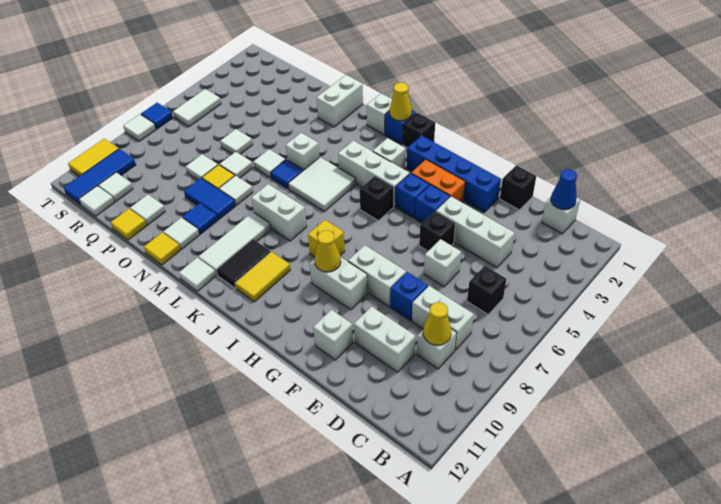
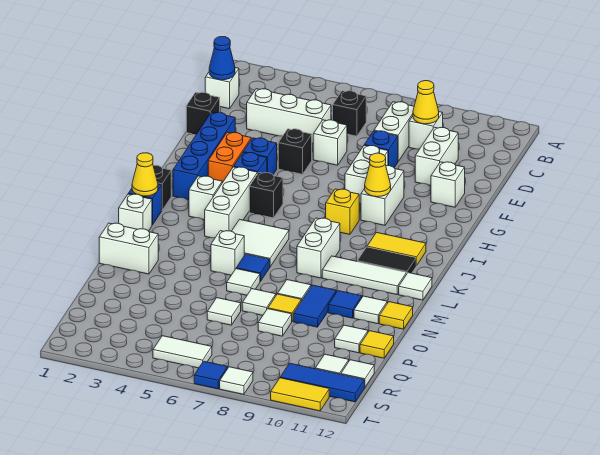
white brick D4:F4 level 1 -> white brick D3:D5 level 1

